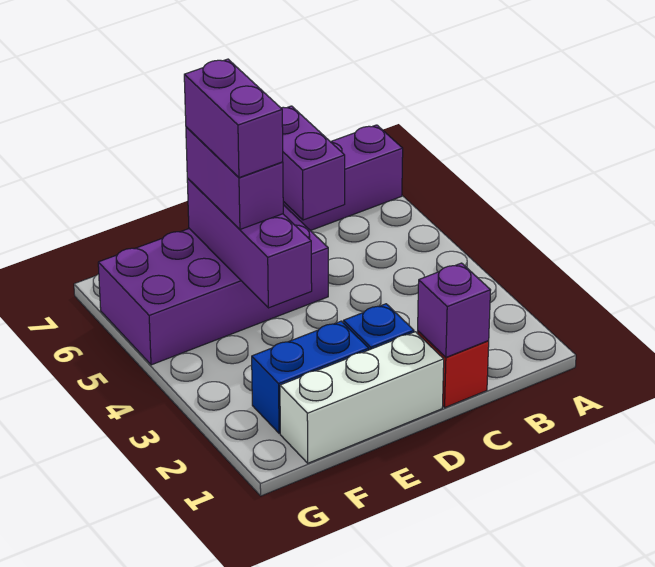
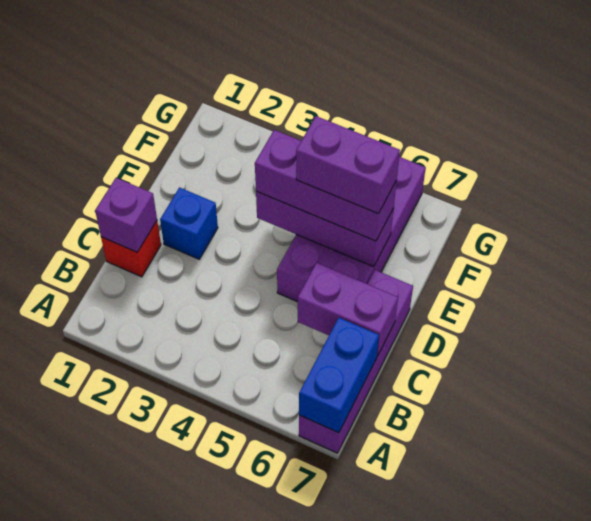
white brick D1:F1 level 1 -> none
blue brick E2:F2 level 1 -> blue brick A7:B7 level 2
purple brick E5:E6 level 3 -> purple brick E4:E6 level 3

